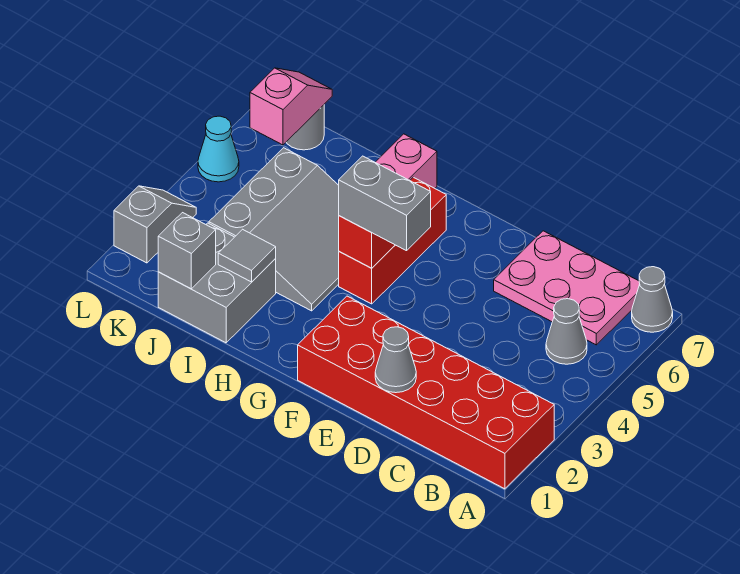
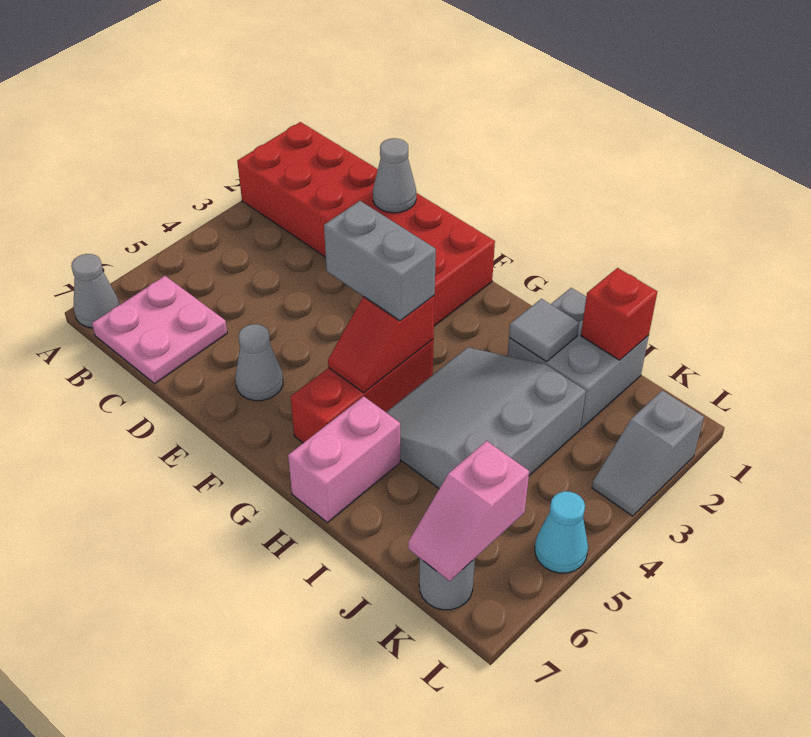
grey cone B5 level 1 -> grey cone E6 level 1
pink plate B6:D7 level 1 -> pink plate B6:C7 level 1
grey brick J1 level 2 -> red brick J1 level 2

